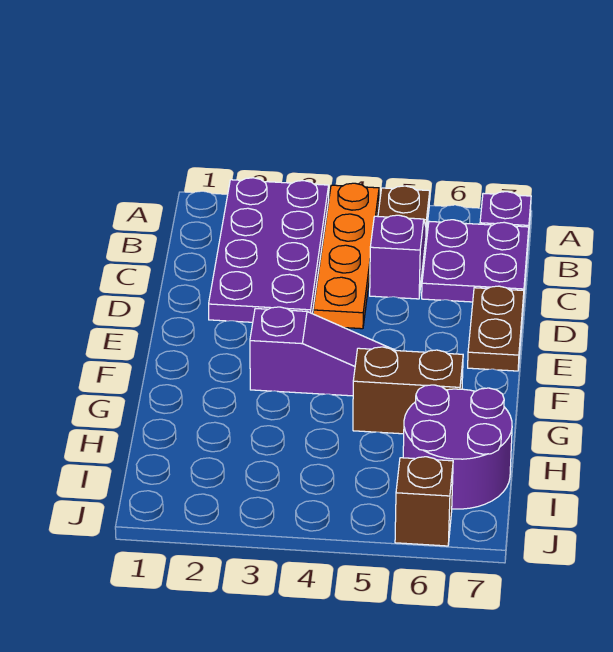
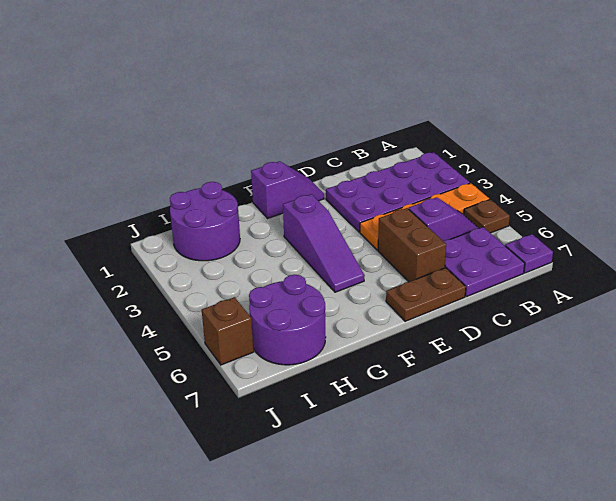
none -> purple slope E1:F1 level 1 top F
brown brick G5:G6 level 1 -> brown brick D5:D6 level 1
none -> purple round brick H1:I2 level 1

